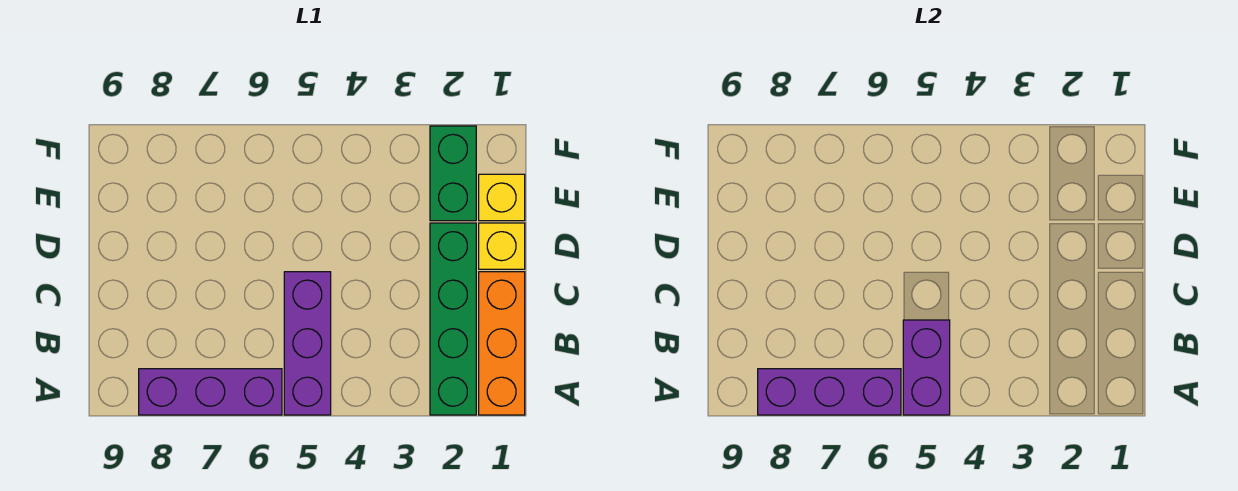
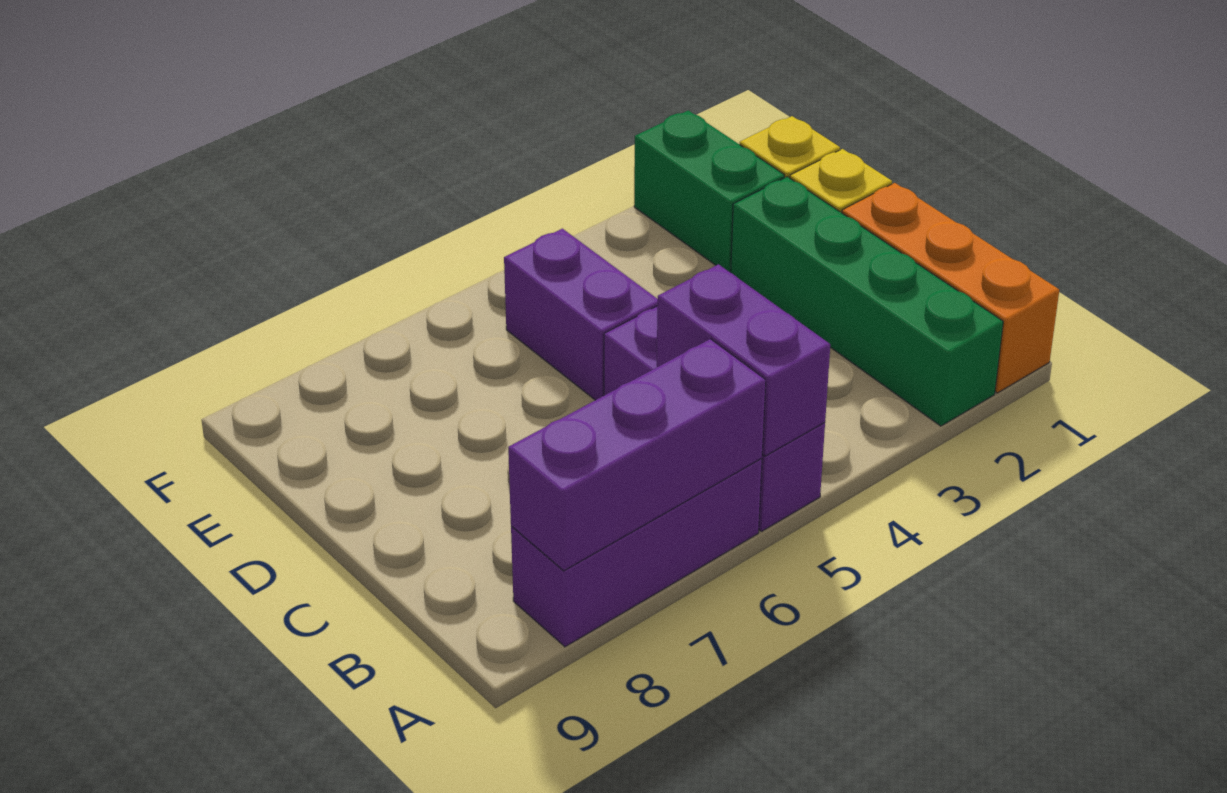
none -> purple brick D5:E5 level 1

